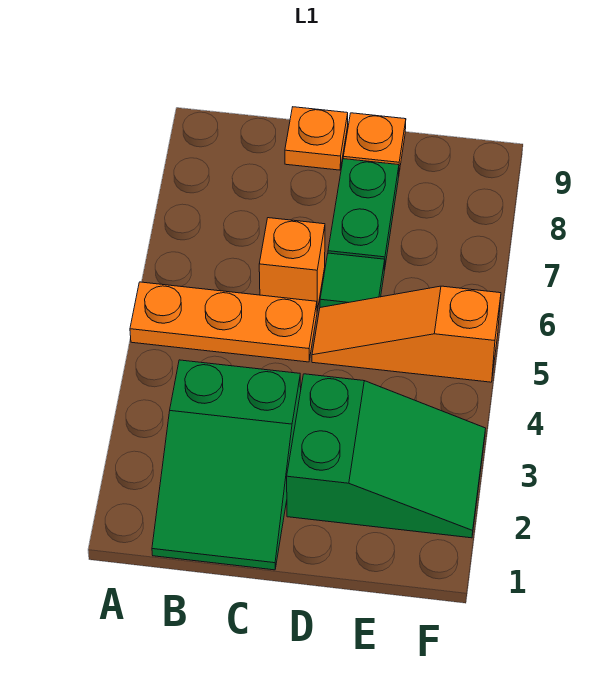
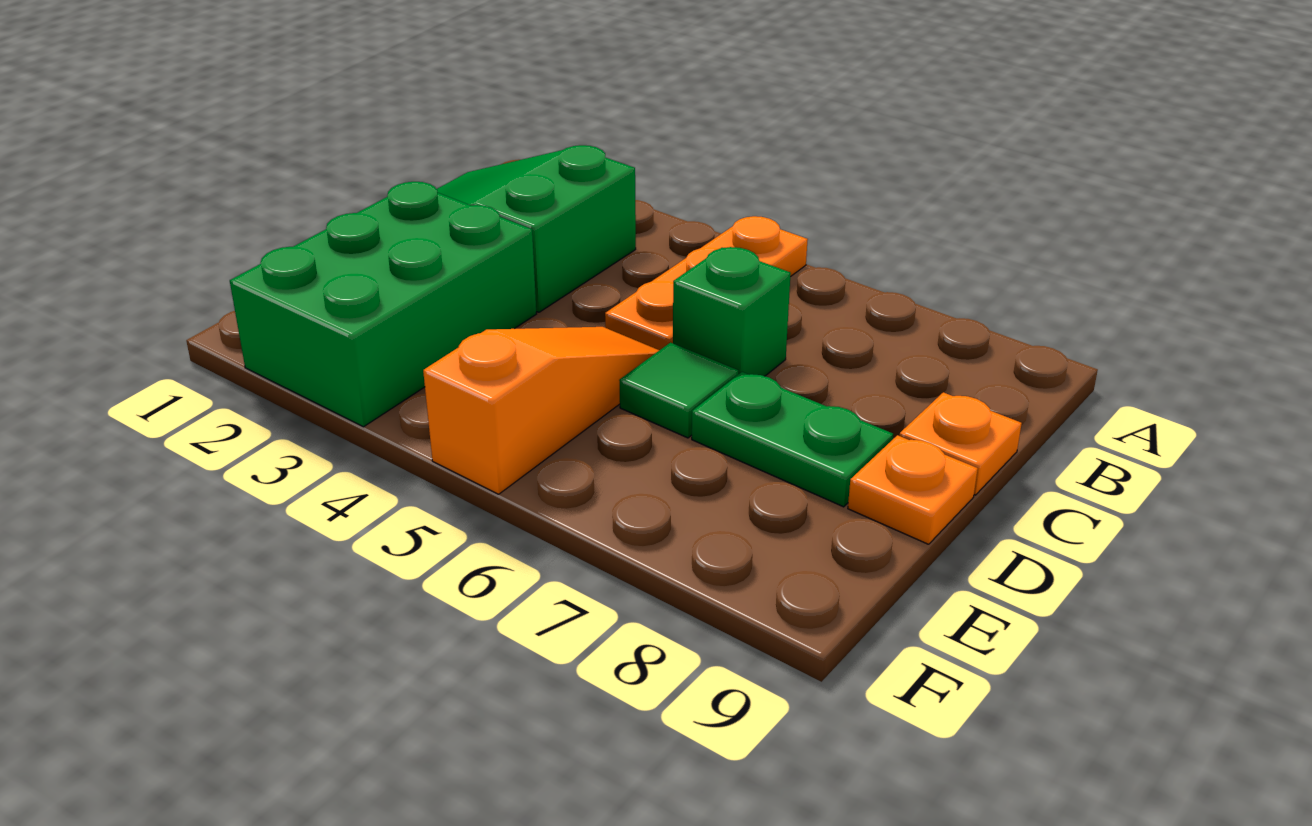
orange brick C6 level 1 -> green brick C6 level 1
green slope D2:F3 level 1 top D -> green brick D2:F3 level 1

